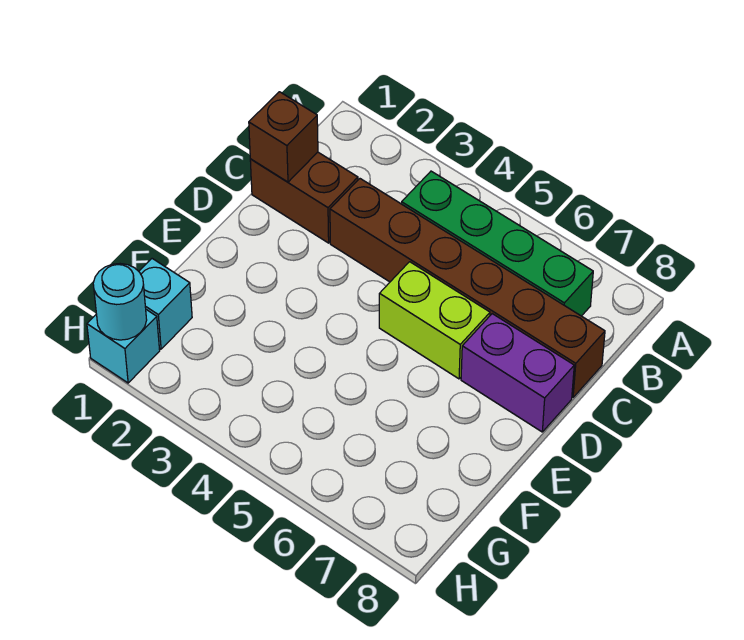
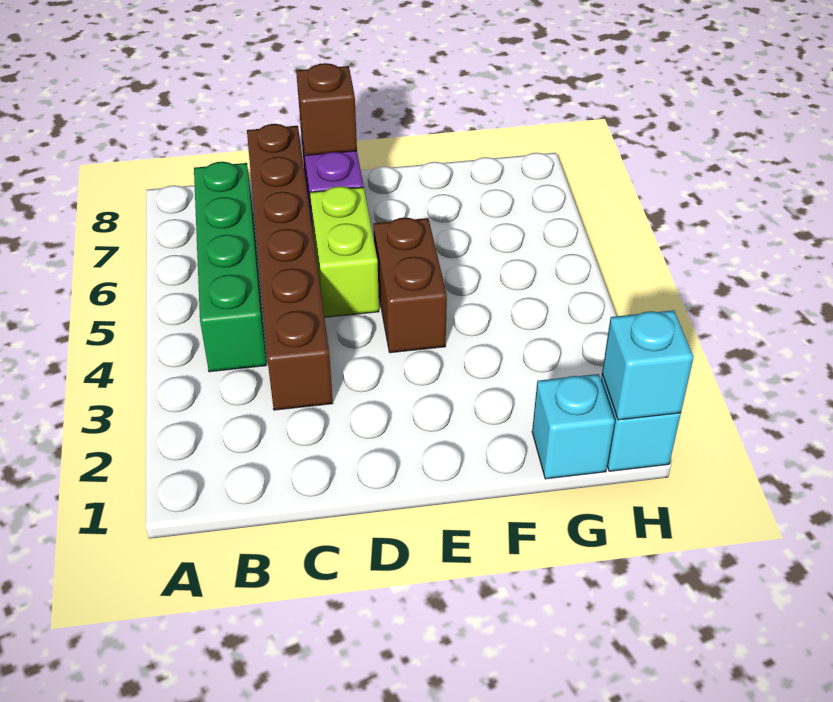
brown brick C1:C2 level 1 -> brown brick E4:E5 level 1
brown brick C1 level 2 -> brown brick D8 level 2
cyan round brick H1 level 2 -> cyan brick H1 level 2

